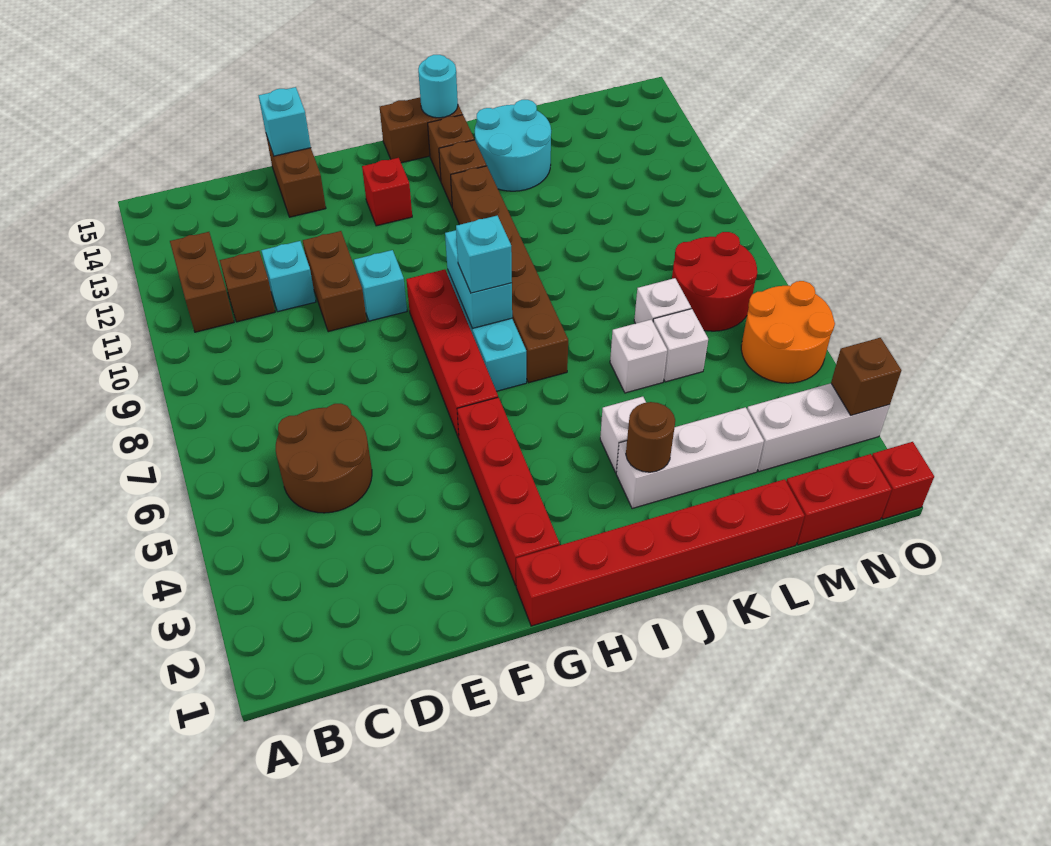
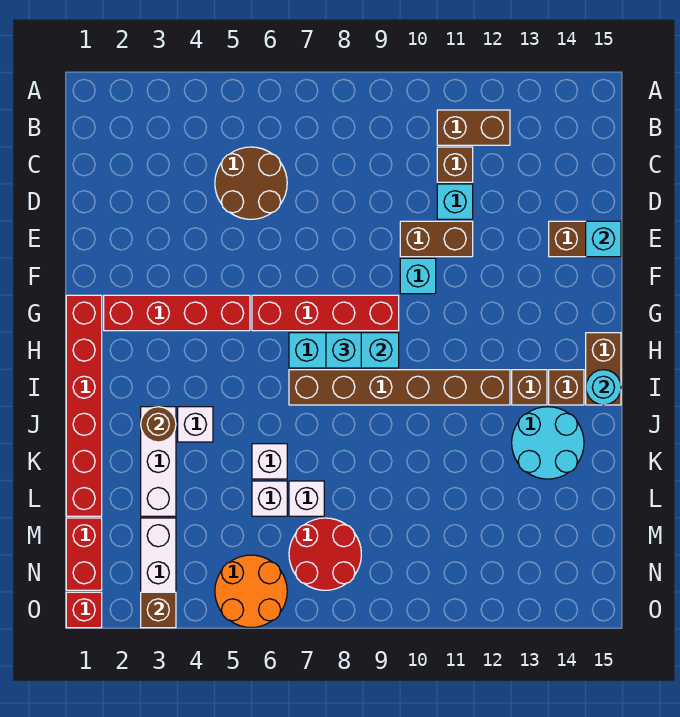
red brick G13 level 1 -> none

